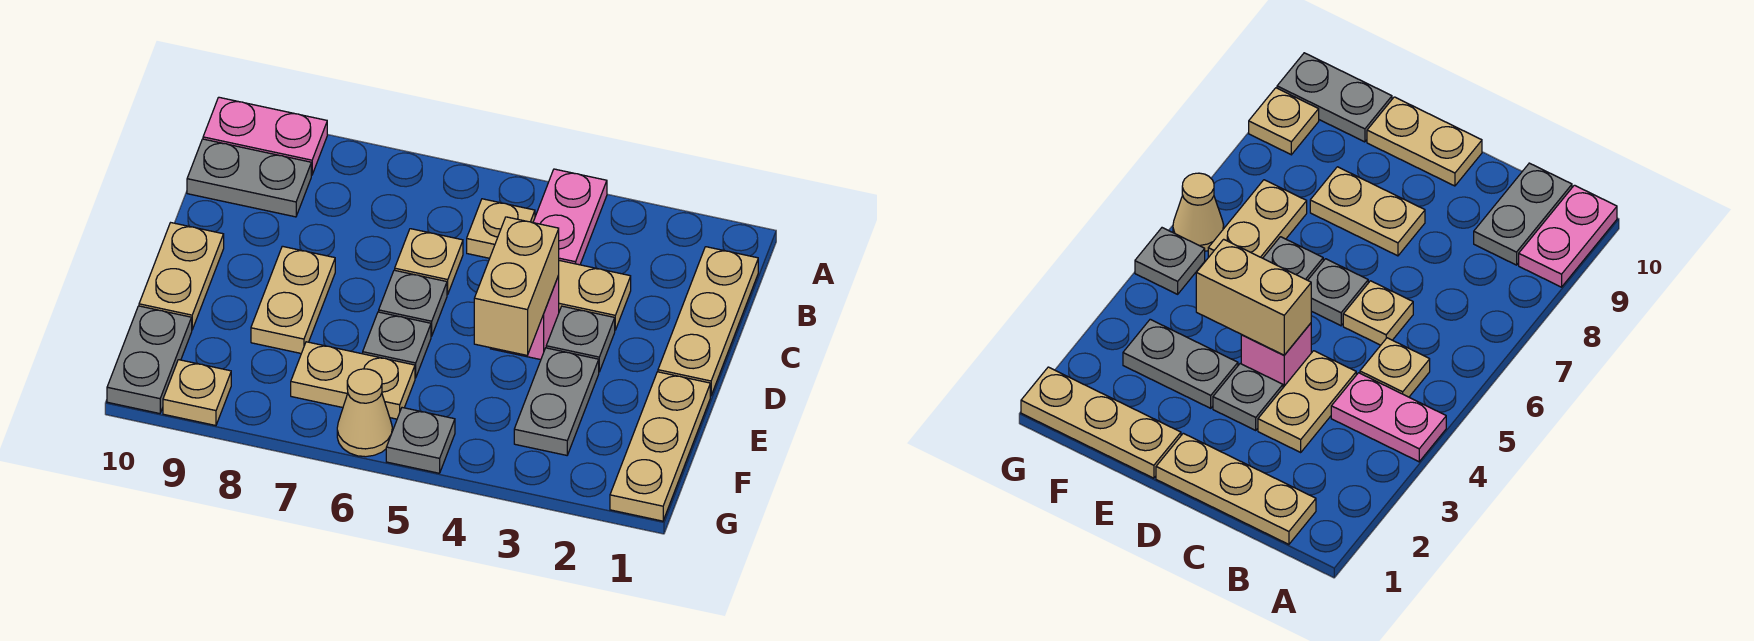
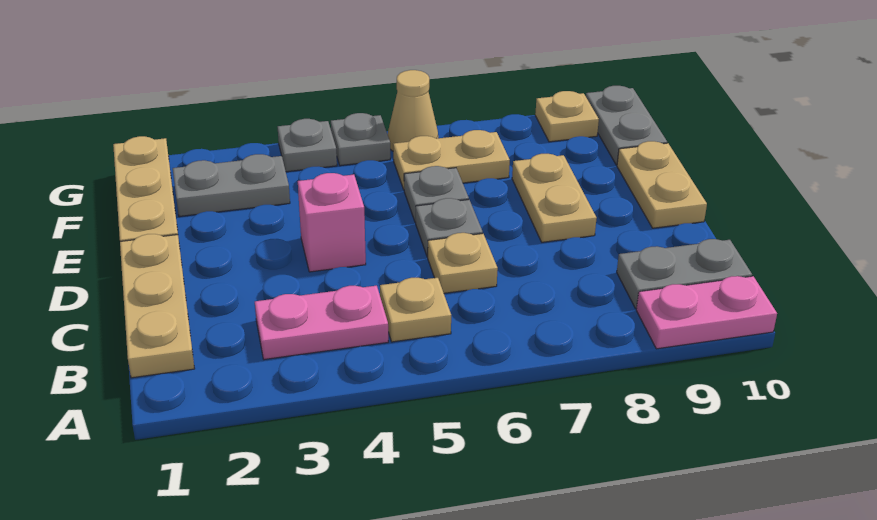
pink plate A4:B4 level 1 -> pink plate B3:B4 level 1
tan plate C3:C4 level 1 -> none
grey plate D3 level 1 -> grey plate G4 level 1
tan brick D4:E4 level 2 -> none
grey plate E3:F3 level 1 -> grey plate F2:F3 level 1

